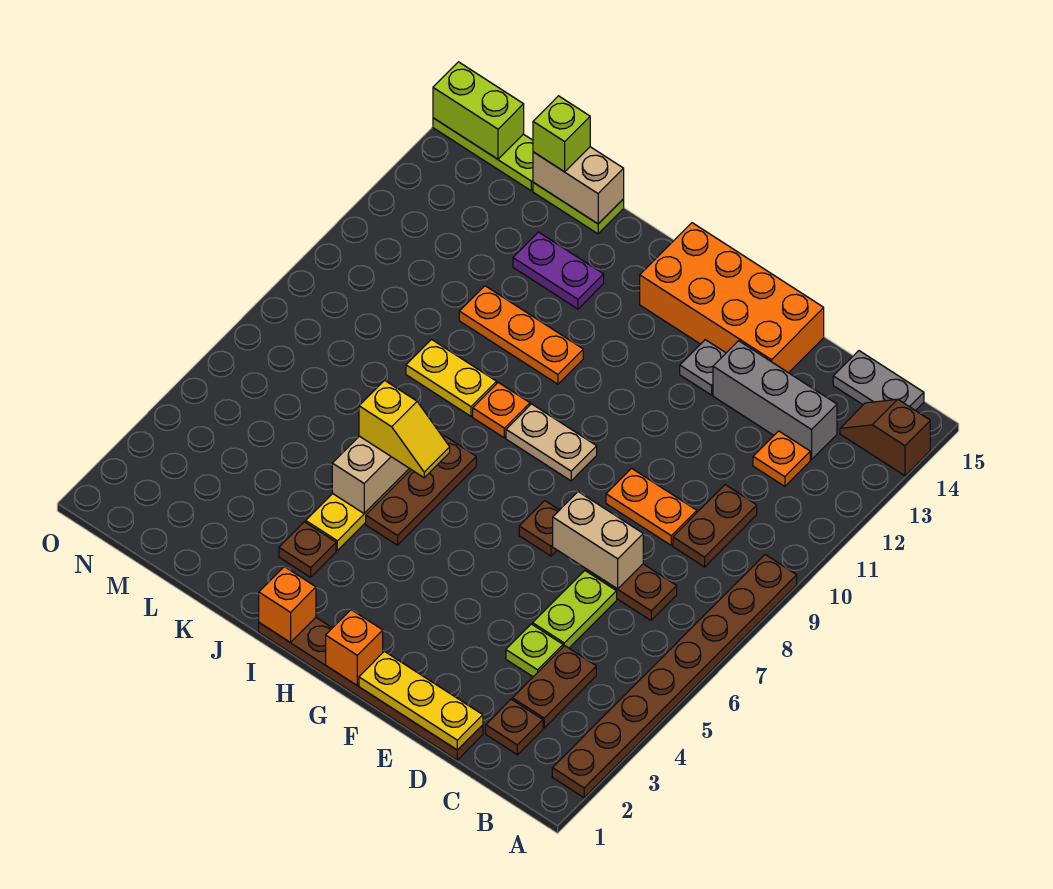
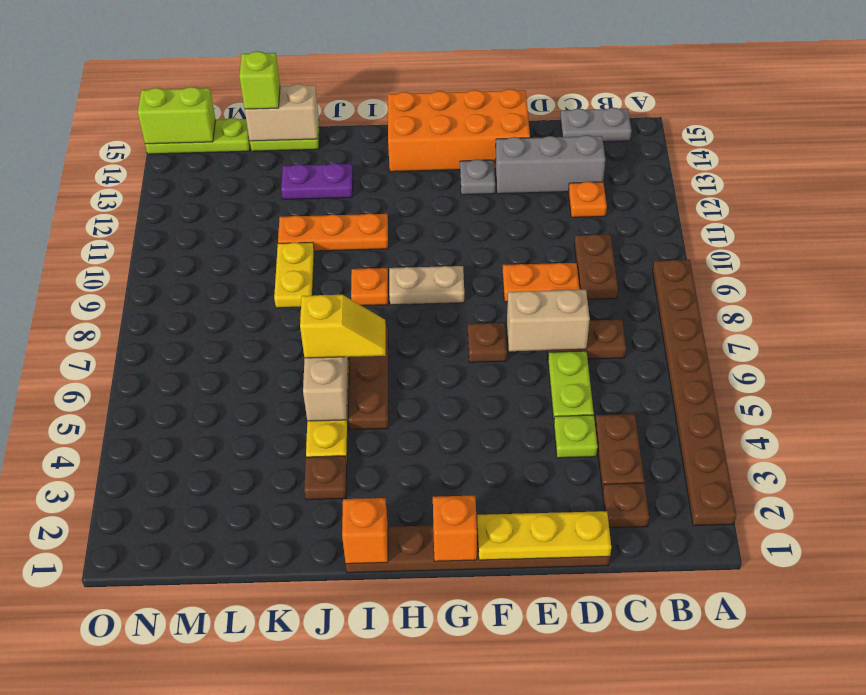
brown slope A14:B14 level 1 top A -> none
yellow plate J9:K9 level 1 -> yellow plate K9:K10 level 1

